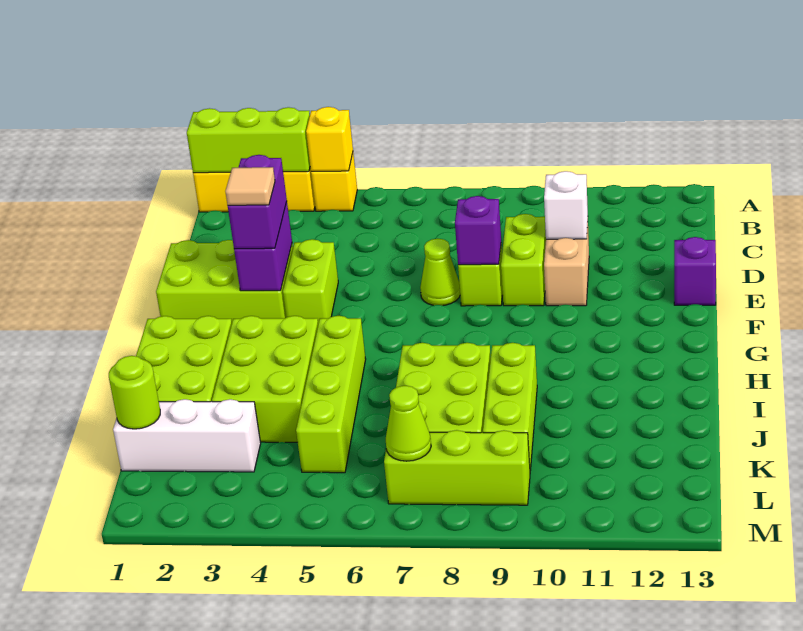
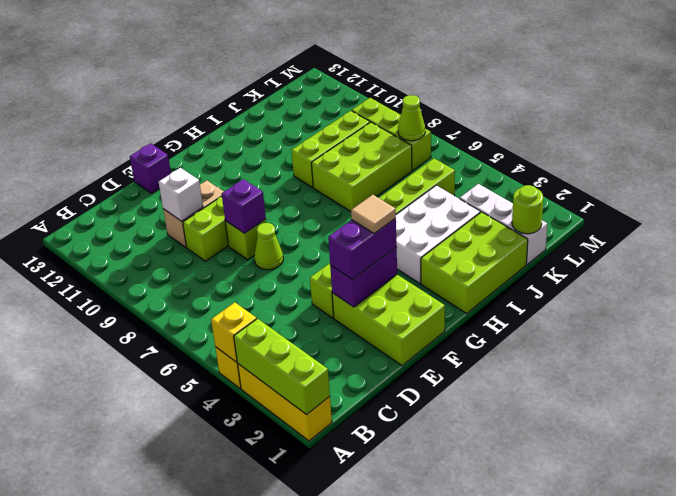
lime brick H3:J4 level 1 -> white brick H3:J4 level 1

